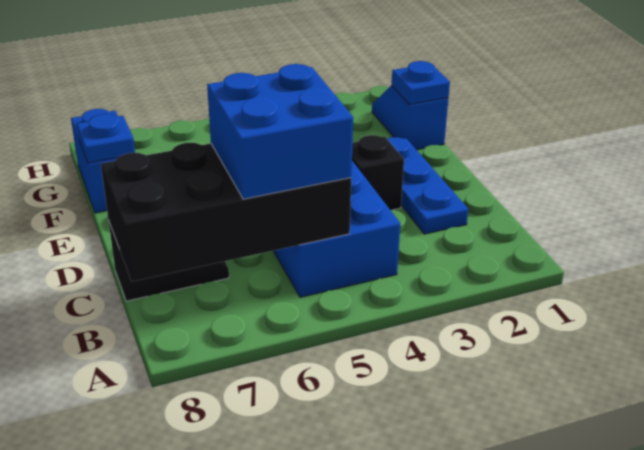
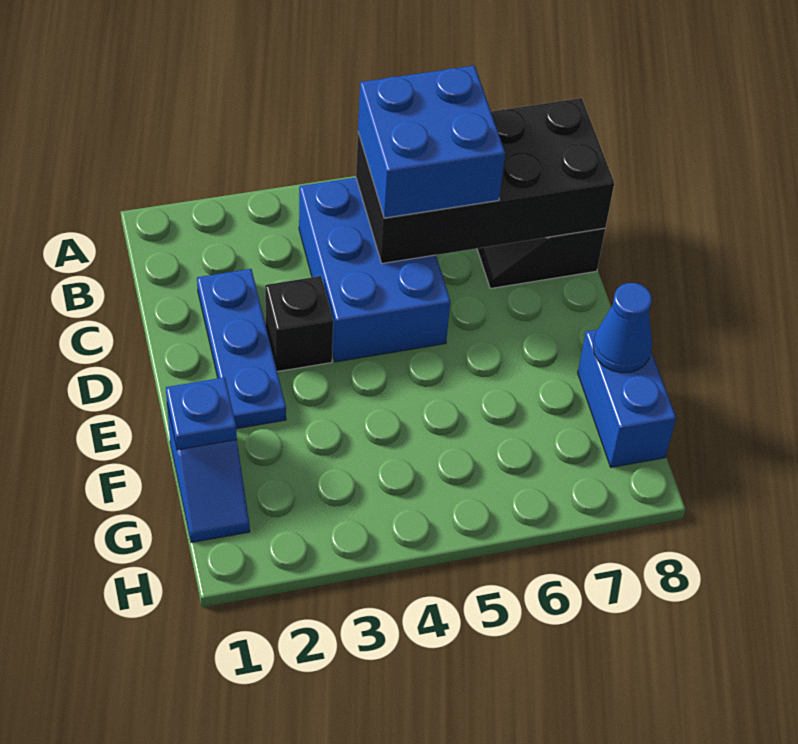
blue plate F8 level 2 -> blue cone F8 level 2

